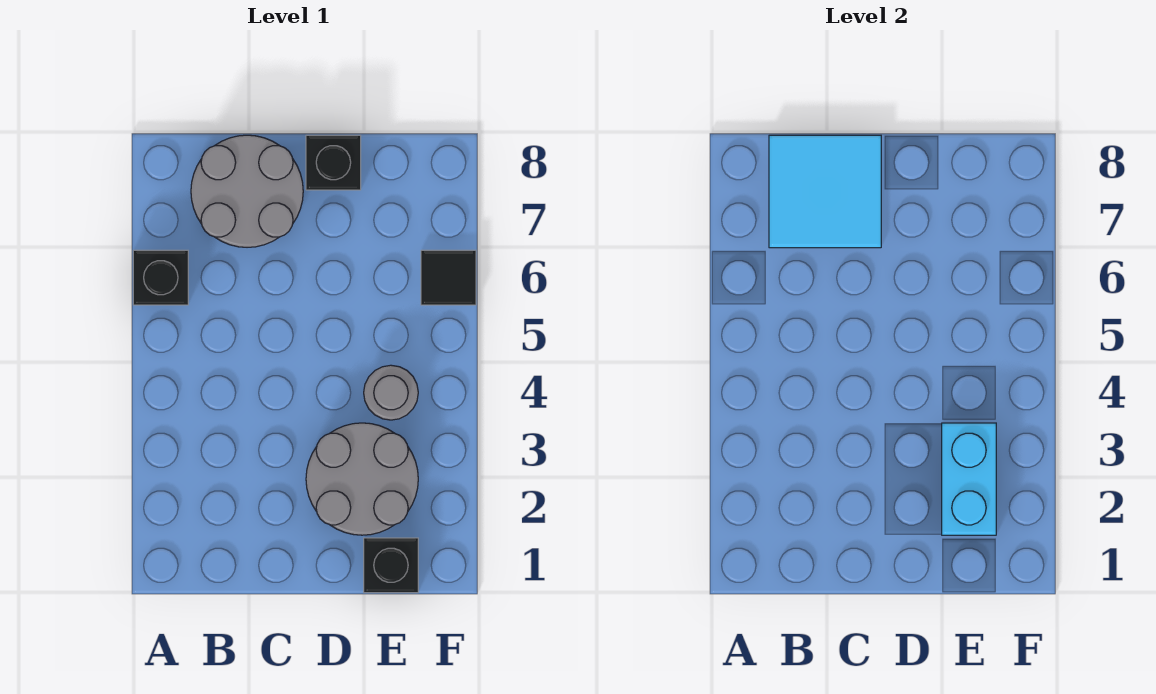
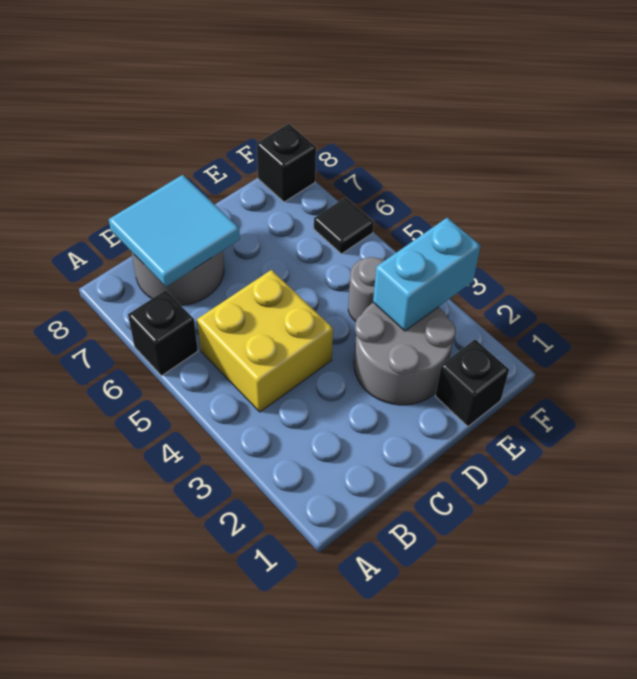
none -> yellow brick B4:C5 level 1
black brick D8 level 1 -> black brick F8 level 1
cyan brick E2:E3 level 2 -> cyan brick E3:F3 level 2

